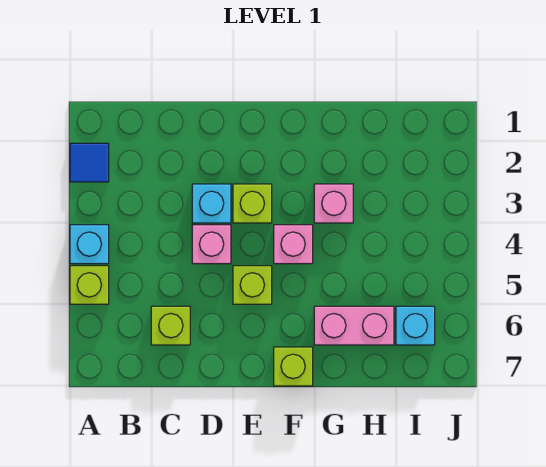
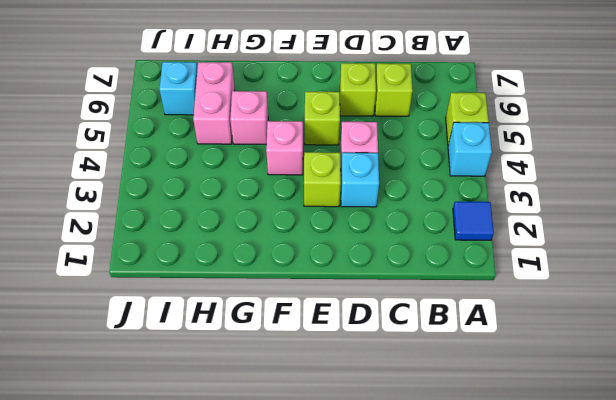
lime brick F7 level 1 -> lime brick D6 level 1
pink brick G3 level 1 -> pink brick G5 level 1
pink brick G6:H6 level 1 -> pink brick H5:H6 level 1

